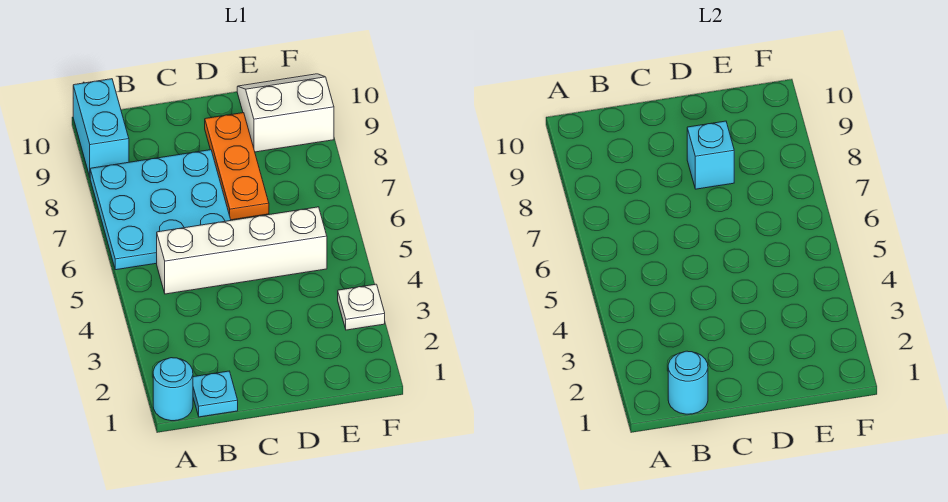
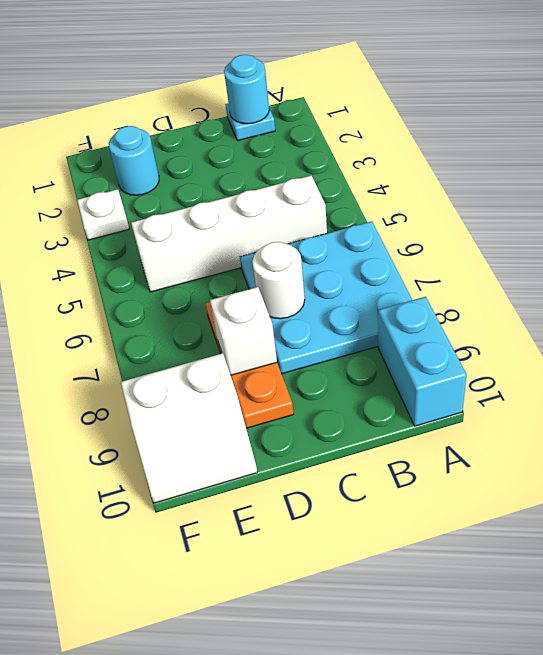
cyan round brick A1 level 1 -> cyan round brick E2 level 1
none -> white round brick C7 level 2
cyan brick D8 level 2 -> white brick D8 level 2

